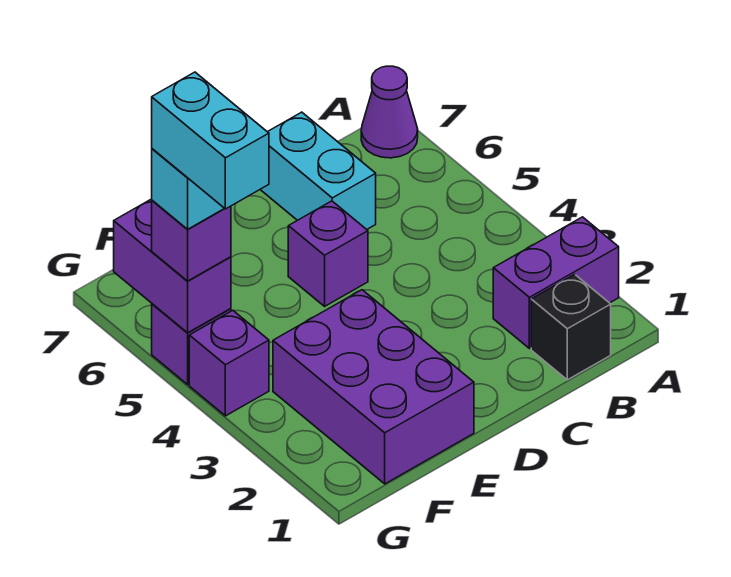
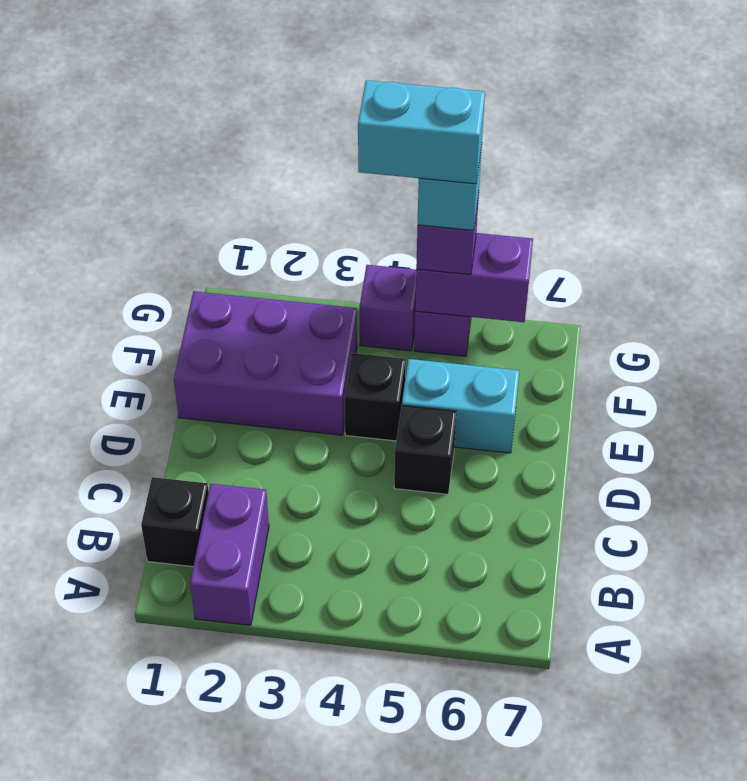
purple cone A7 level 1 -> none
cyan brick C6:C7 level 1 -> cyan brick E5:E6 level 1
purple brick D5 level 1 -> black brick D5 level 1
none -> black brick E4 level 1

